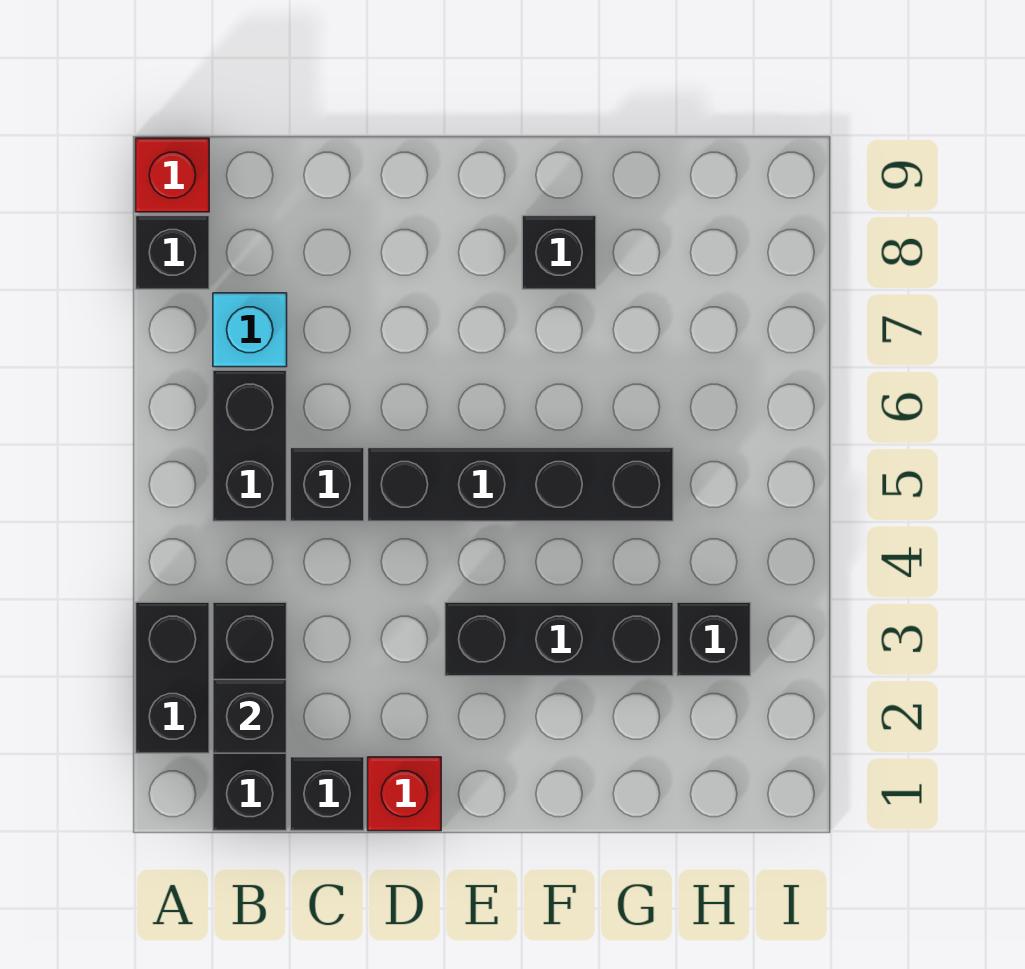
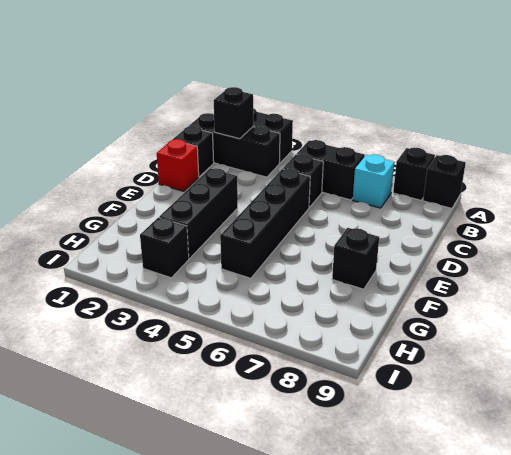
red brick A9 level 1 -> black brick A9 level 1

